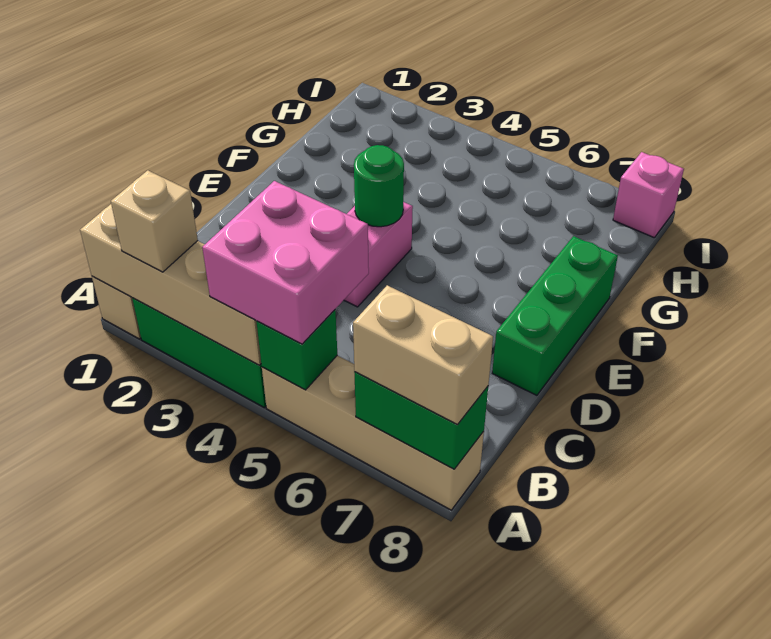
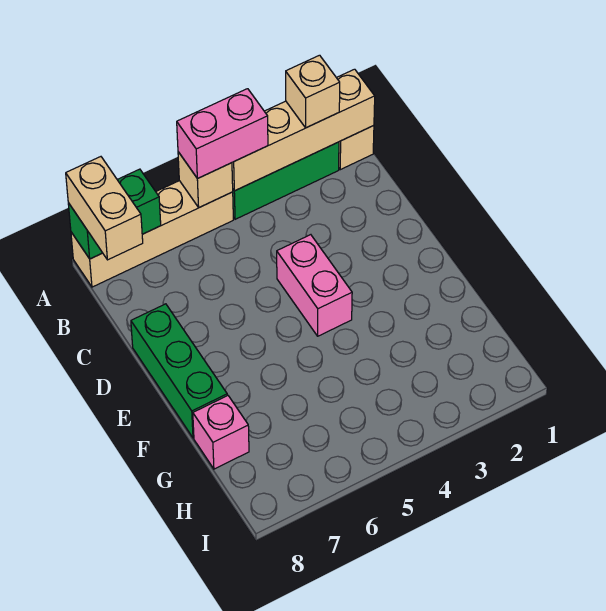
pink brick A4:B5 level 3 -> pink brick A4:A5 level 3
green brick A5 level 2 -> tan brick A5 level 2
tan brick A7:A8 level 3 -> tan brick A8:B8 level 3
green round brick E4 level 2 -> none
pink brick I8 level 1 -> pink brick G8 level 1

